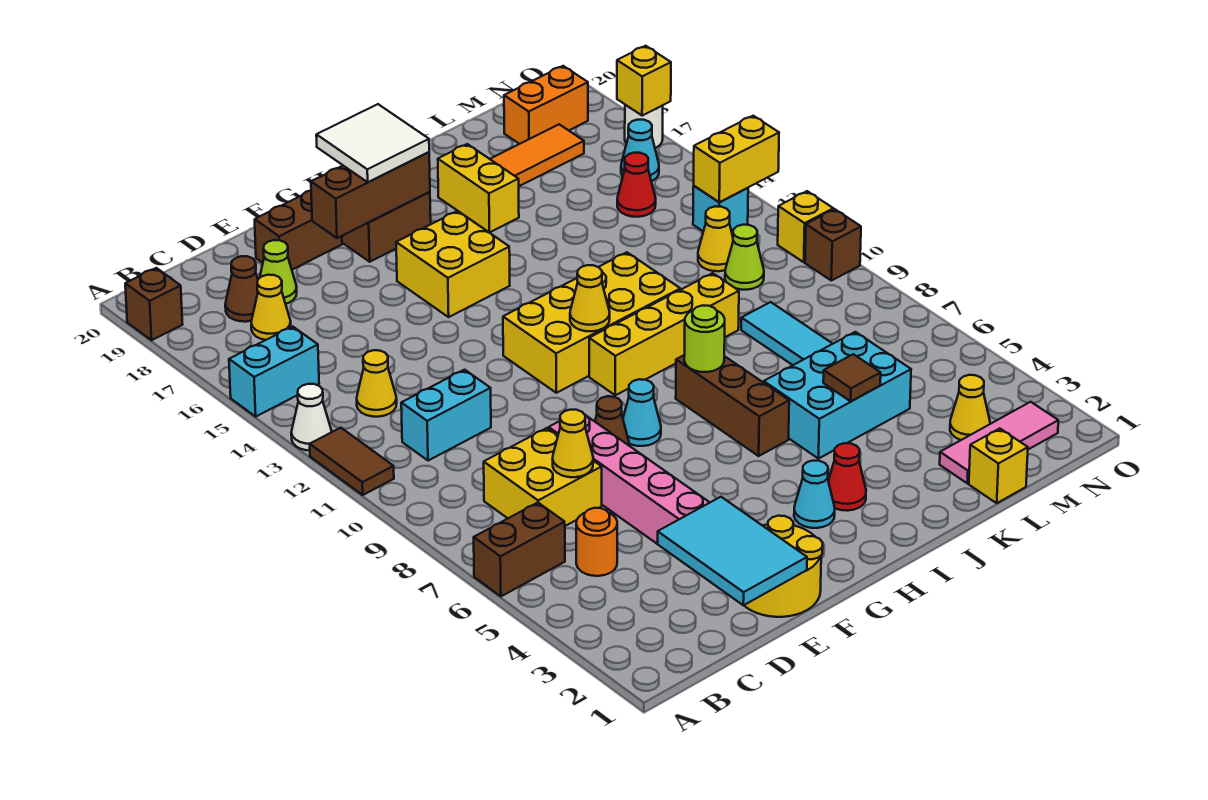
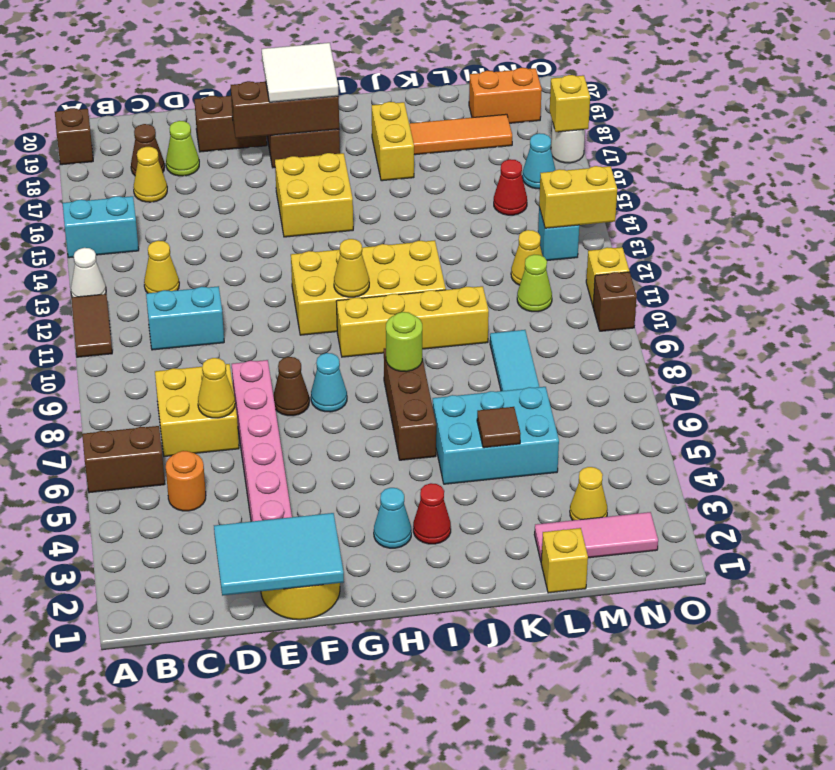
cyan tile D1:E3 level 2 -> cyan tile D1:F2 level 2

